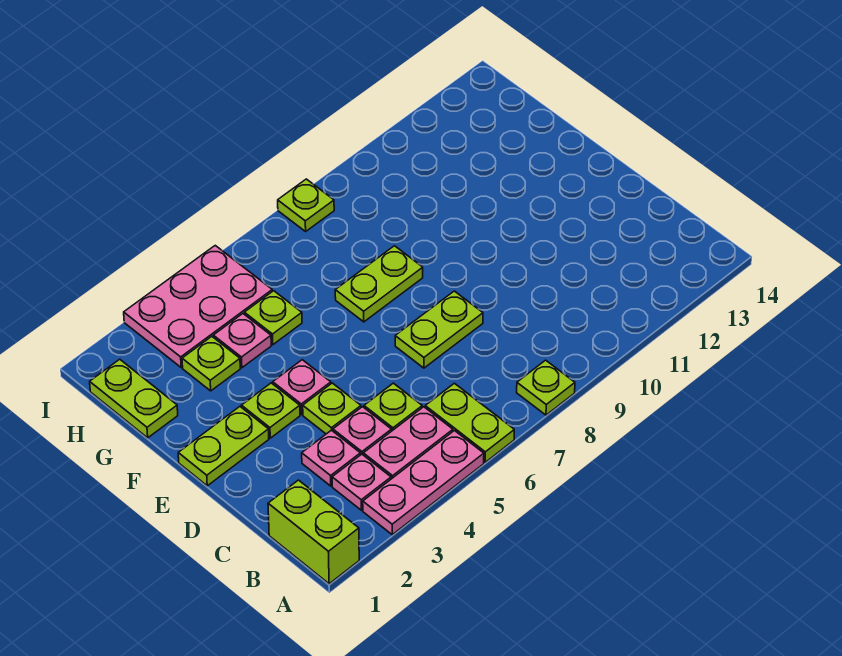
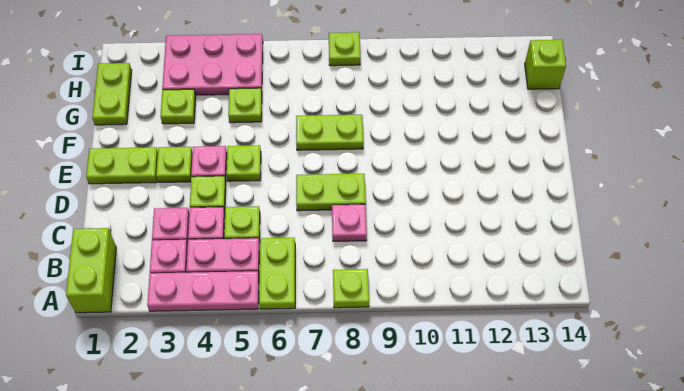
none -> lime plate E5 level 1
pink plate G4 level 1 -> pink plate C8 level 1
none -> lime brick H14 level 1

